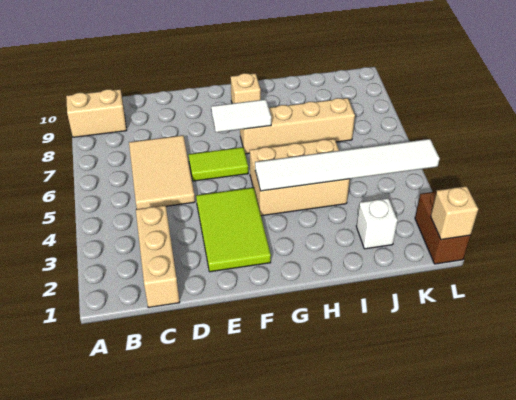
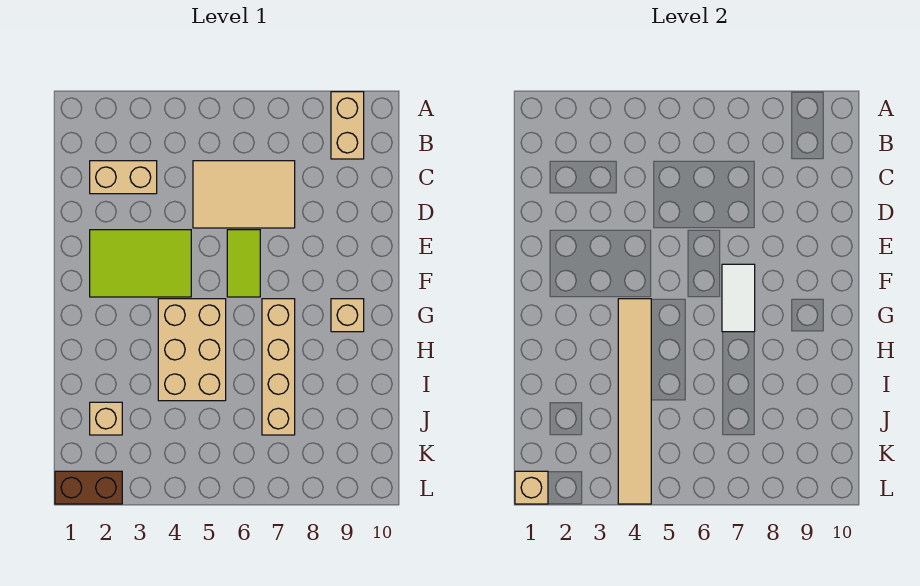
tan brick C1:C3 level 1 -> tan brick C2:C3 level 1
white tile G4:L4 level 2 -> tan tile G4:L4 level 2
white brick J2 level 1 -> tan brick J2 level 1

